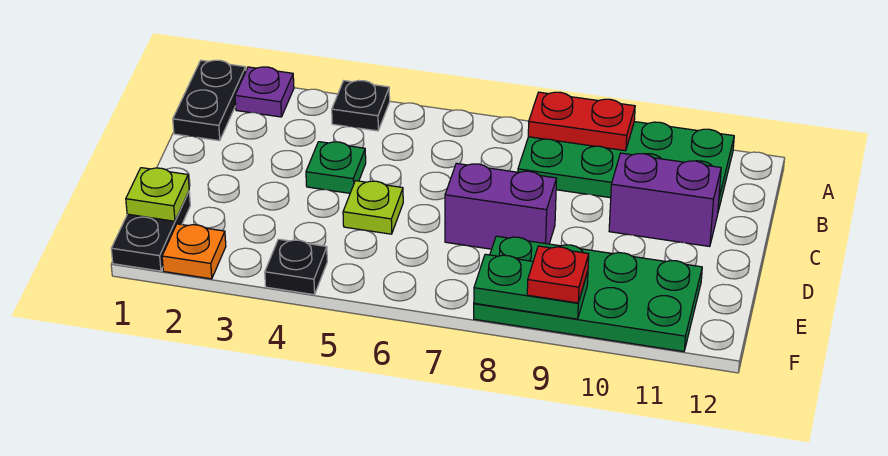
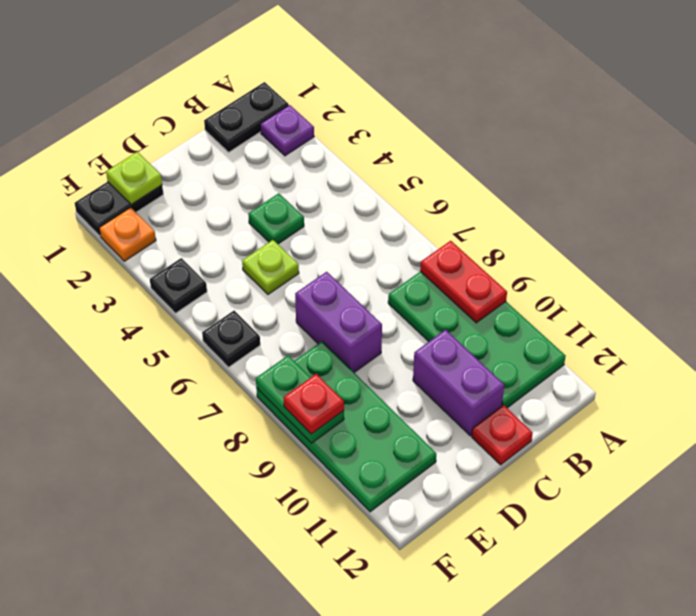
black plate A4 level 1 -> black plate F6 level 1
none -> red plate C12 level 1

